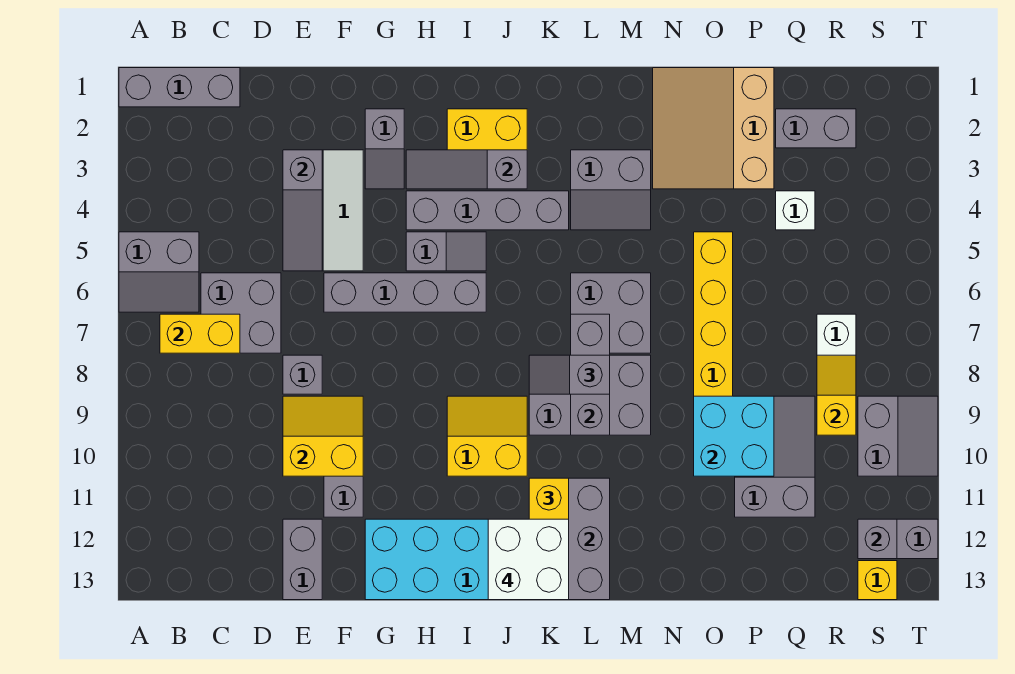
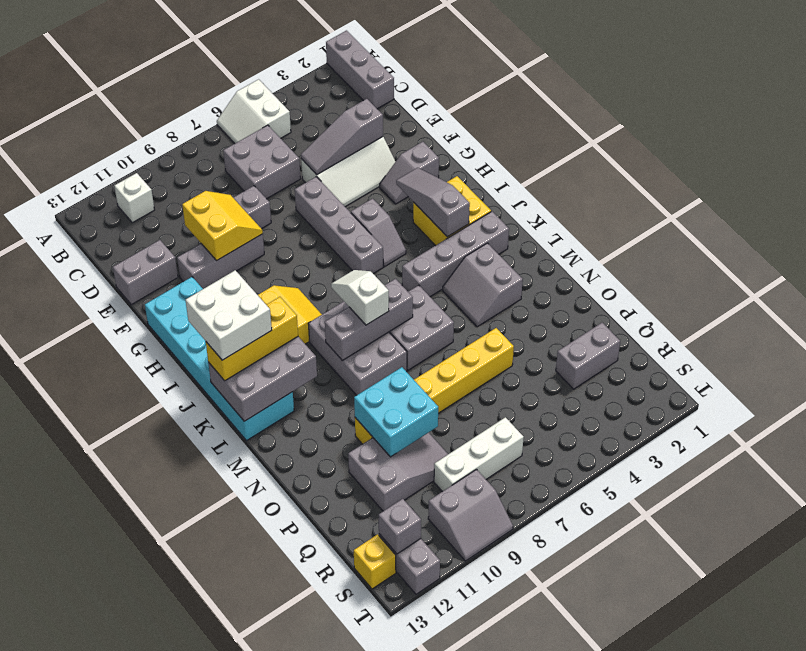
grey slope A5:B6 level 1 top 5 -> white slope A5:B6 level 1 top 5
yellow brick B7:C7 level 2 -> none
grey brick H4:K4 level 1 -> grey brick K2:K5 level 1
grey slope K8:L8 level 3 top L -> white slope K8:L8 level 3 top L
tan slope N1:P3 level 1 top P -> none
grey brick Q2:R2 level 1 -> grey brick Q2:Q3 level 1
white brick Q4 level 1 -> white brick B11 level 1
yellow slope R8:R9 level 2 top 9 -> none

